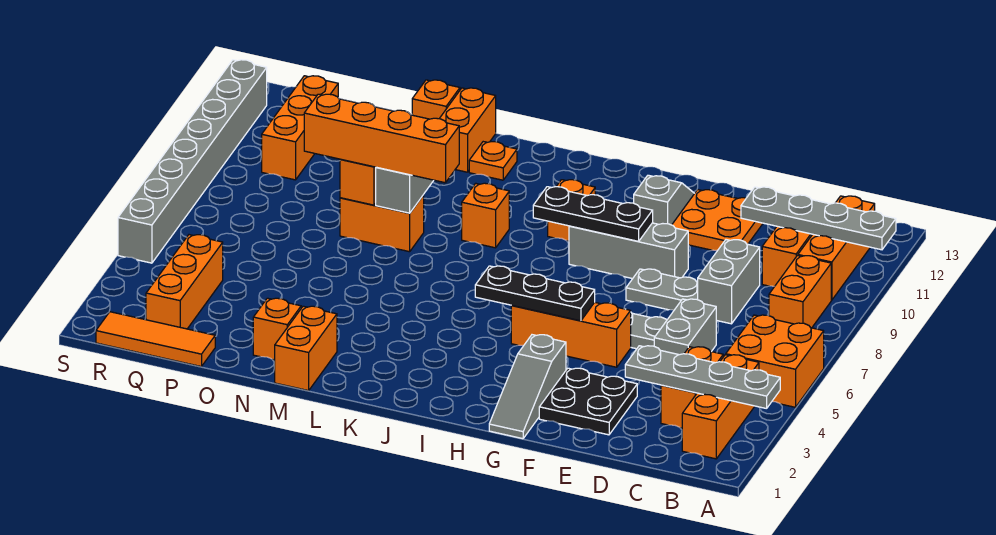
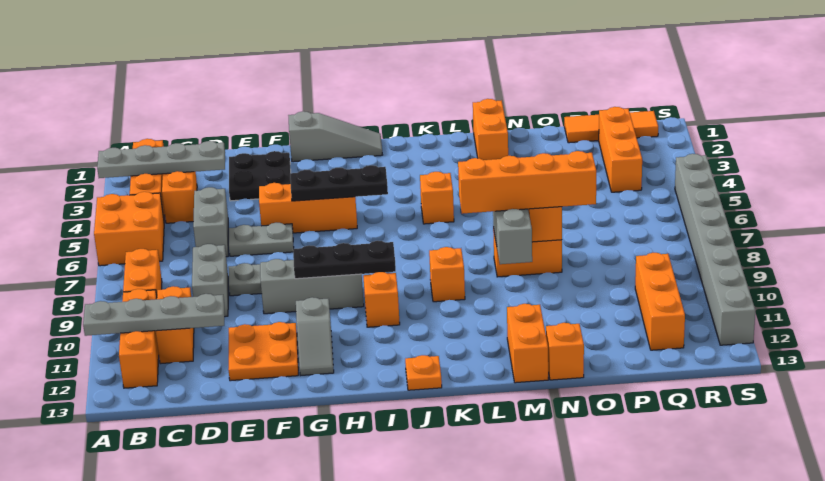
grey slope G1:G3 level 1 top 3 -> grey slope G1:I1 level 1 top G
orange plate L12 level 1 -> orange plate J13 level 1
orange brick N2 level 1 -> orange brick K5 level 1

